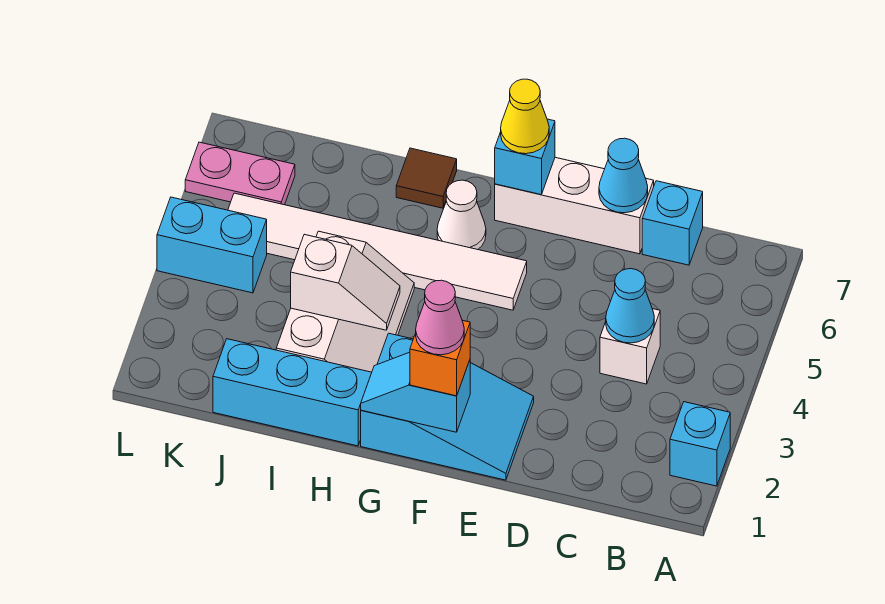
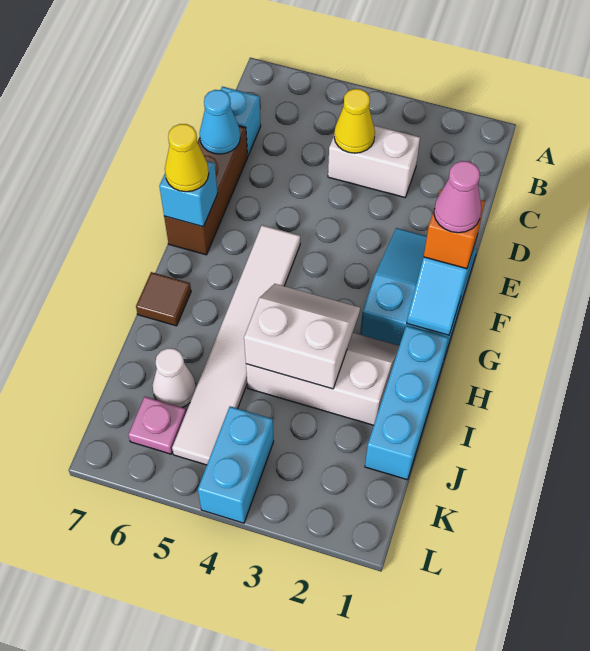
cyan brick A2 level 1 -> none
white brick C4 level 1 -> white brick C3:C4 level 1
cyan cone C4 level 2 -> yellow cone C4 level 2
white brick D7:F7 level 1 -> brown brick D7:F7 level 1
white cone G6 level 1 -> white cone J6 level 1
white slope H3:I3 level 2 top I -> white slope H3:I4 level 2 top I
pink plate K6:L6 level 1 -> pink plate K6 level 1

